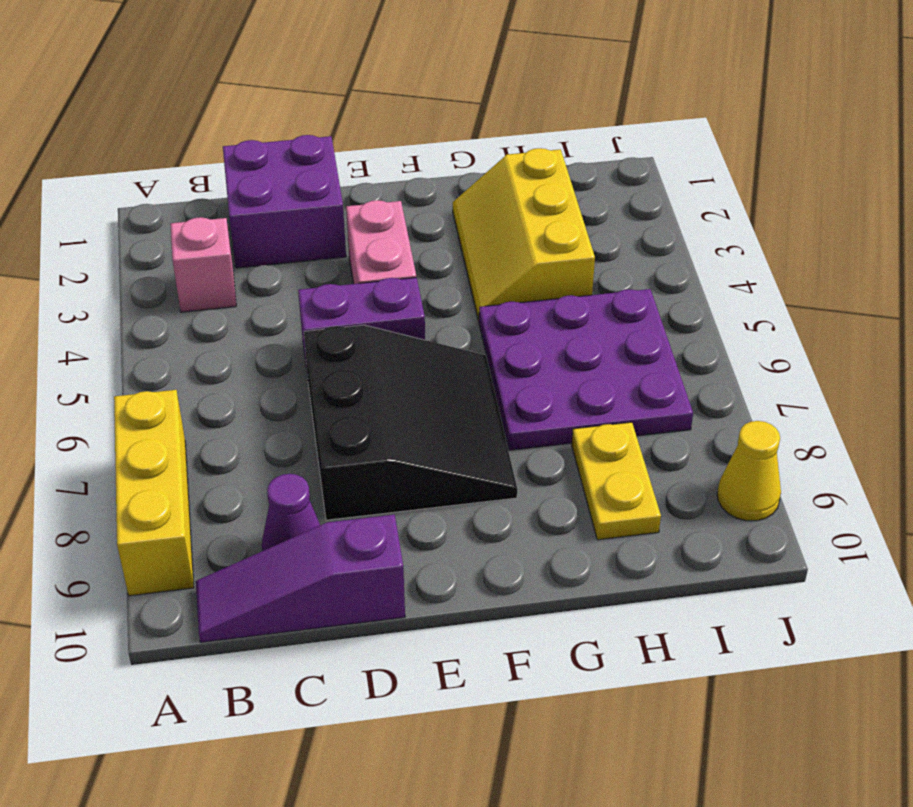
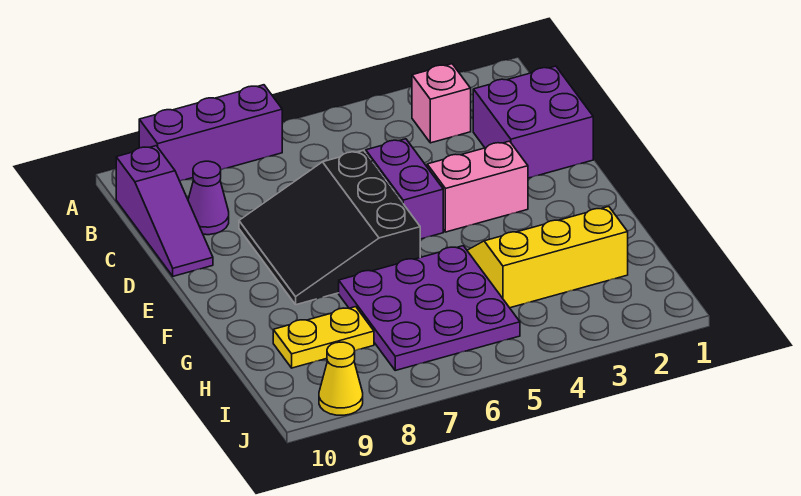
yellow brick A7:A9 level 1 -> purple brick A7:A9 level 1
purple slope B10:D10 level 1 top D -> purple slope B10:D10 level 1 top B
black slope D6:F8 level 1 top D -> black slope D6:F8 level 1 top 6

